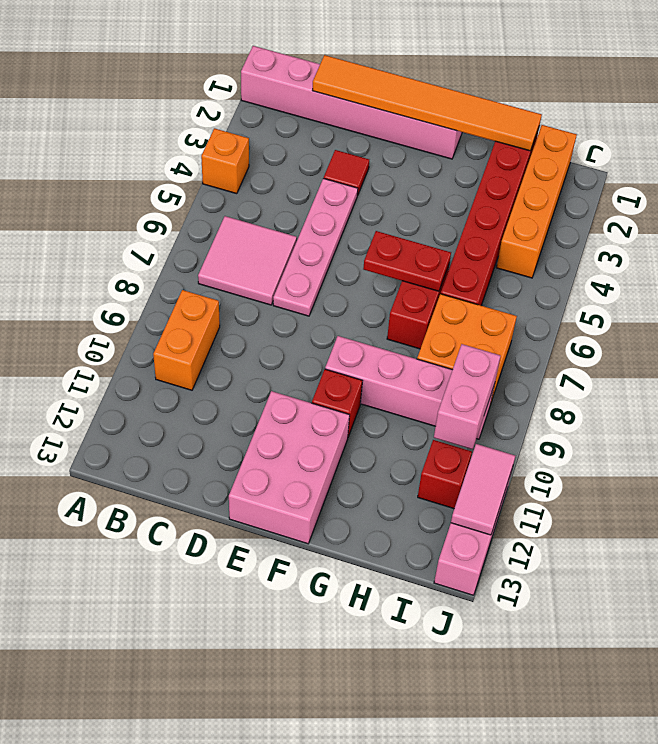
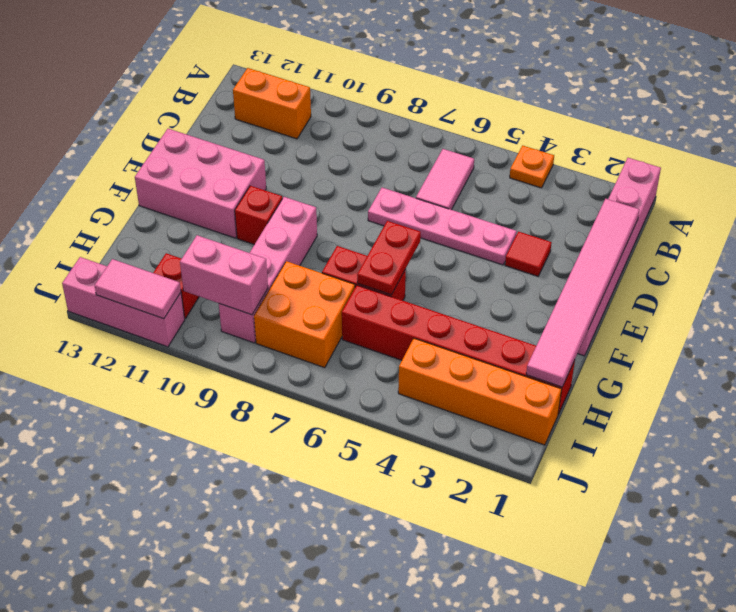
orange brick A4 level 1 -> orange plate A4 level 1
pink tile B6:C7 level 1 -> pink tile B6:C6 level 1
orange brick B9:B10 level 1 -> orange brick B11:B12 level 1
orange tile C1:H1 level 2 -> pink tile C1:H1 level 2

